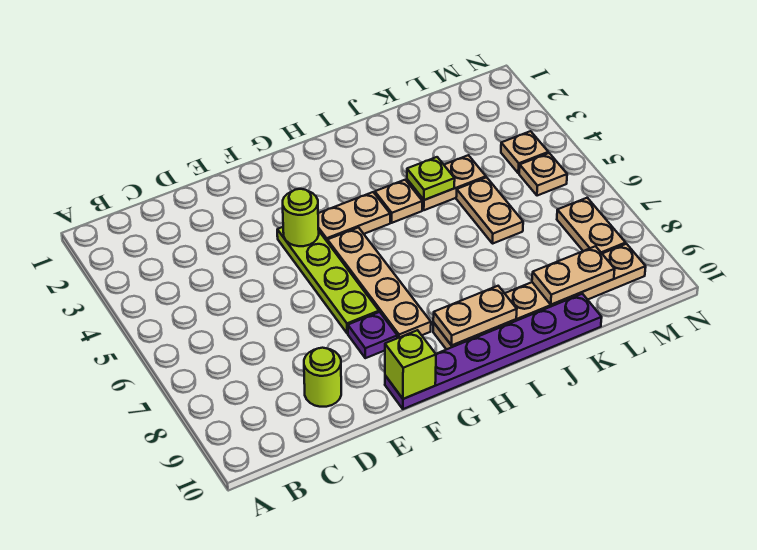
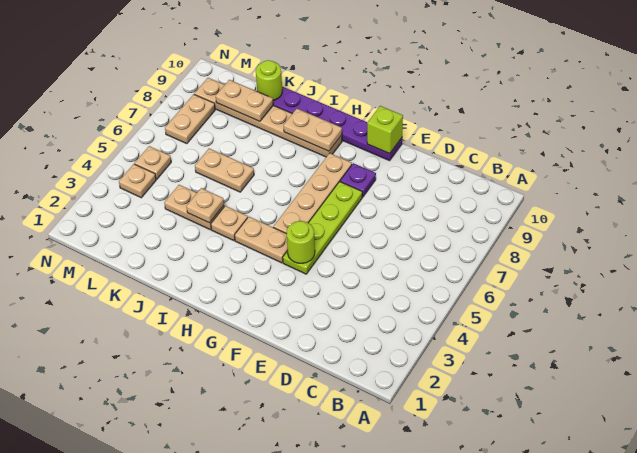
lime round brick D9 level 1 -> lime round brick K10 level 2
lime plate J4 level 2 -> tan plate J4 level 2
tan plate K5:K6 level 1 -> tan plate J6:K6 level 1

